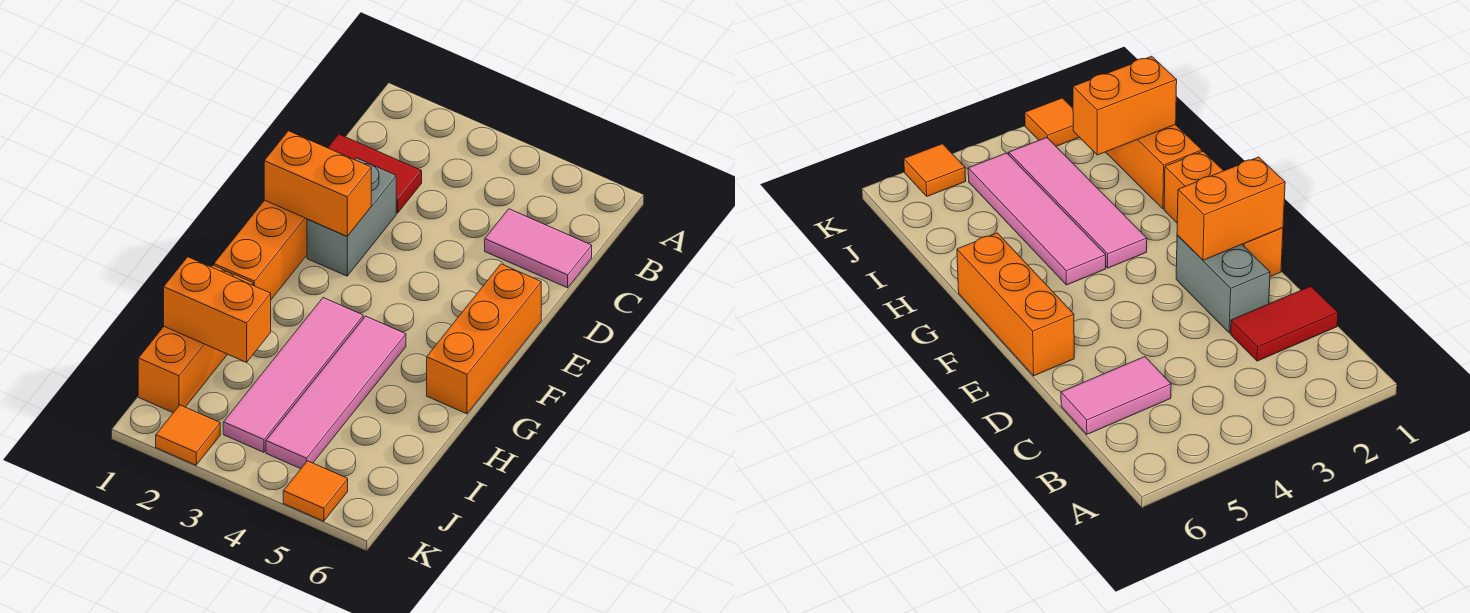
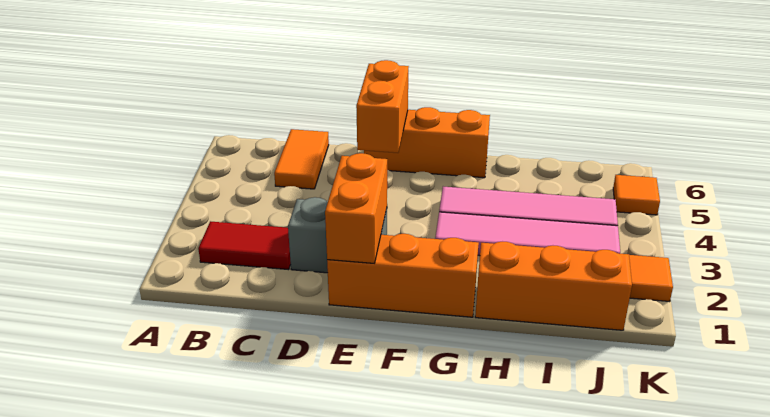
red tile C1:C2 level 1 -> red tile B2:C2 level 1
pink tile C5:C6 level 1 -> orange tile C5:C6 level 1
orange brick I1:I2 level 2 -> orange brick E5:E6 level 2

